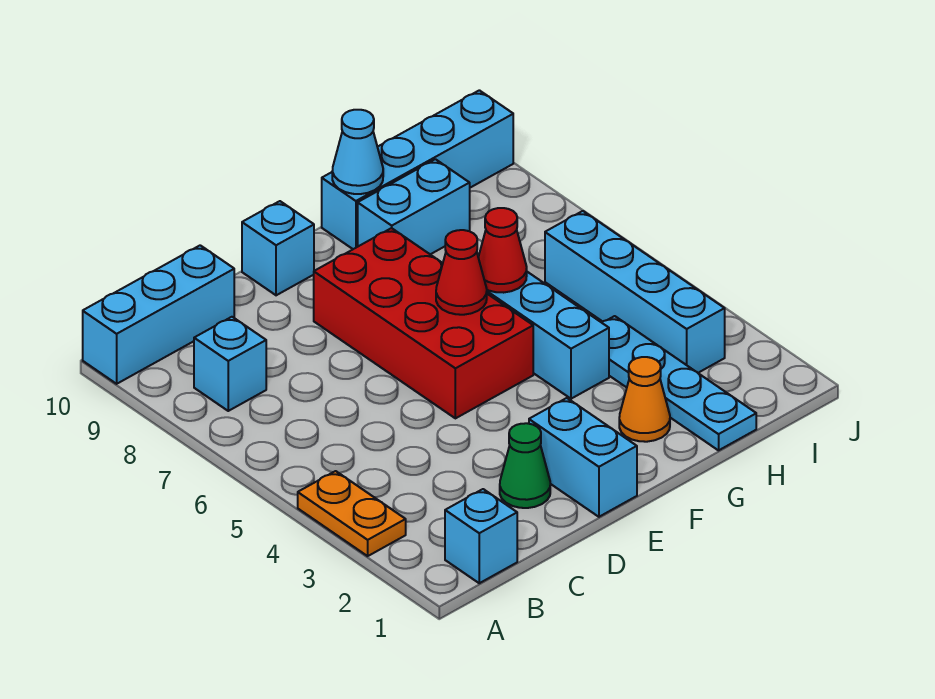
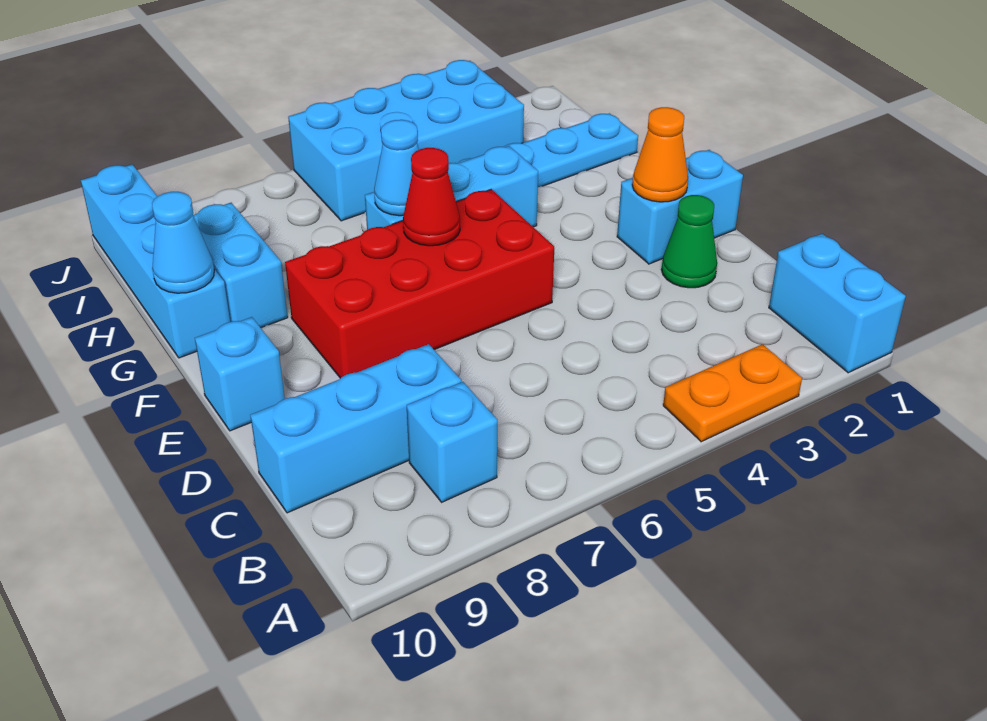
cyan brick A10:C10 level 1 -> cyan brick C8:C10 level 1
cyan brick B1 level 1 -> cyan brick A1:B1 level 1
orange cone G2 level 1 -> orange cone E2 level 2
red cone G6 level 2 -> cyan cone G6 level 2
cyan brick I3:I6 level 1 -> cyan brick I3:J6 level 1

